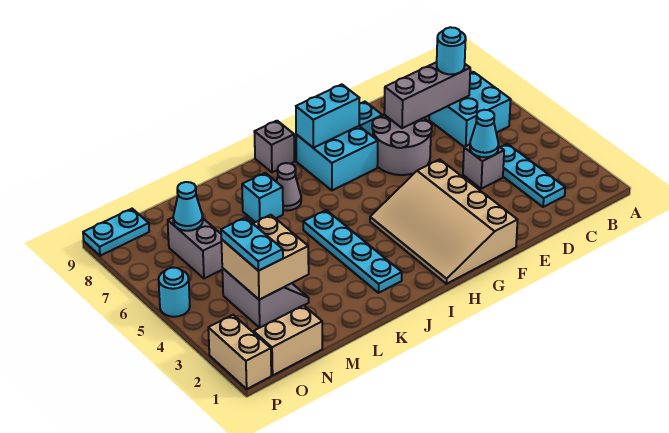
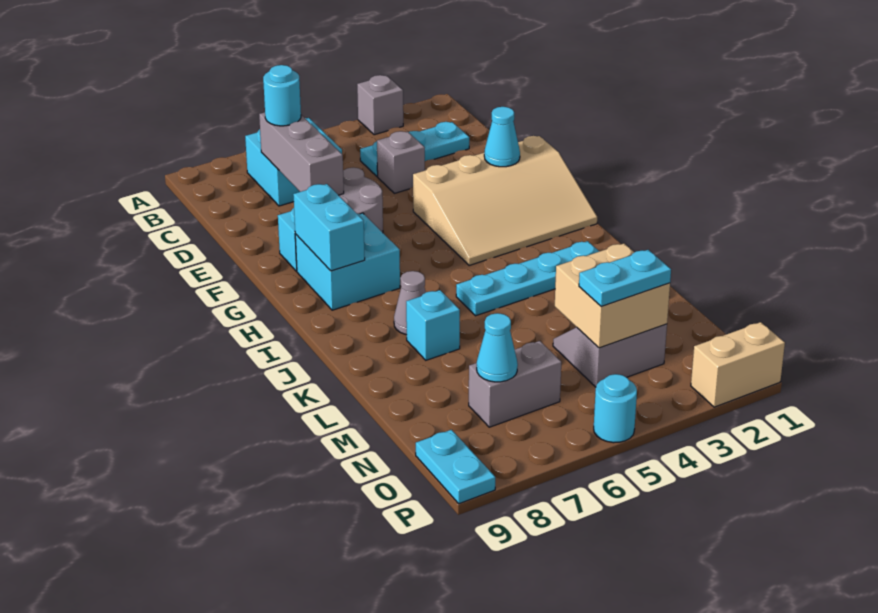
cyan cone D4 level 2 -> cyan cone F2 level 2
grey brick I9 level 1 -> grey brick A3 level 1
tan brick N1:O1 level 1 -> none

